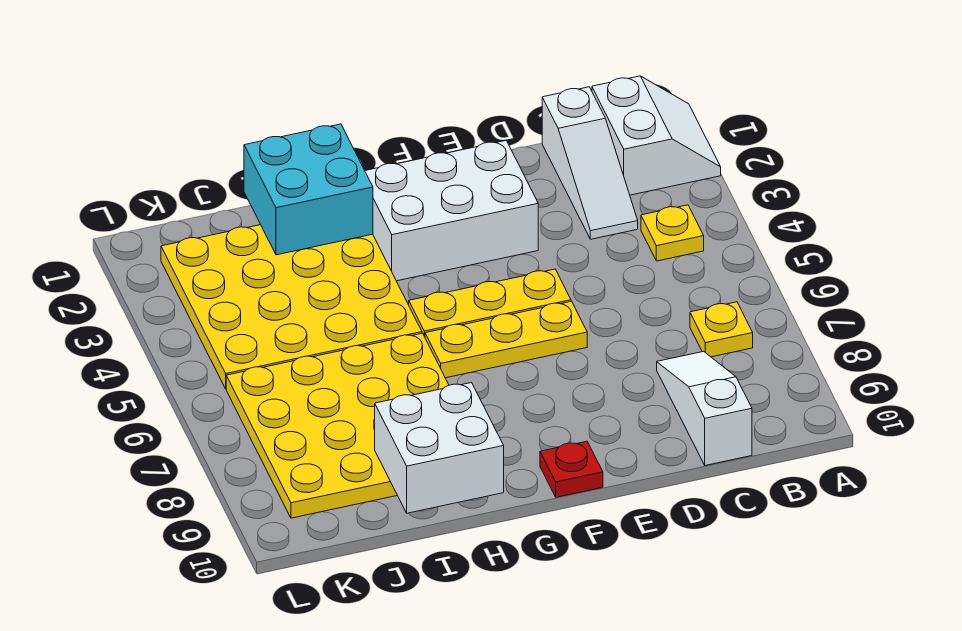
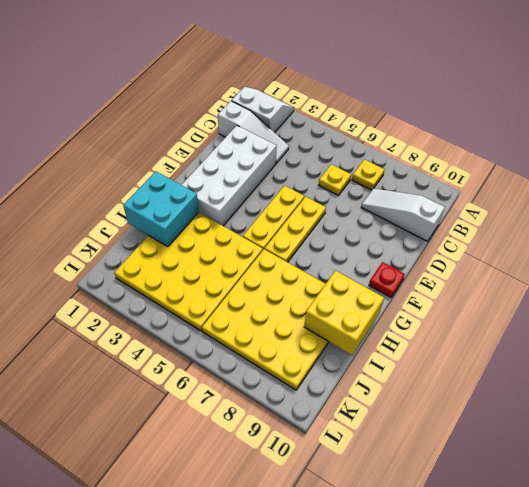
yellow plate B4 level 1 -> yellow plate C6 level 1
white brick E2:G3 level 1 -> white brick D2:G3 level 1
white brick H9:I10 level 2 -> yellow brick H9:I10 level 2

